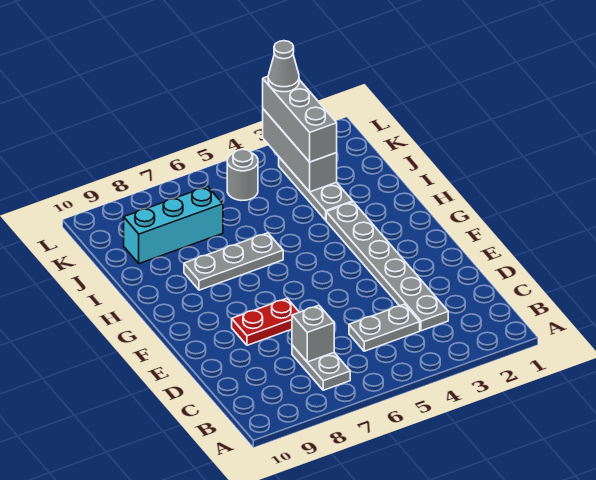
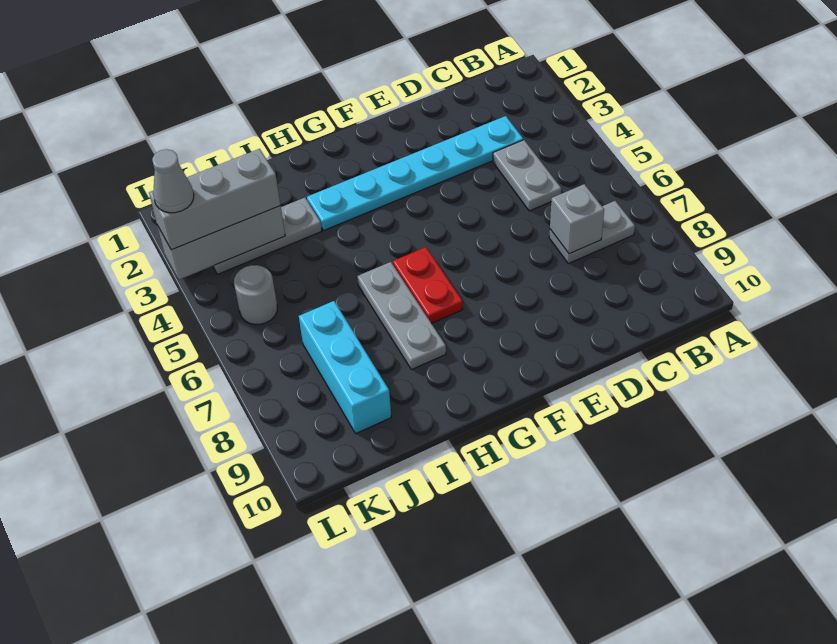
grey plate C3:H3 level 1 -> cyan plate C3:H3 level 1
red plate E7:E8 level 1 -> red plate G6:G7 level 1

